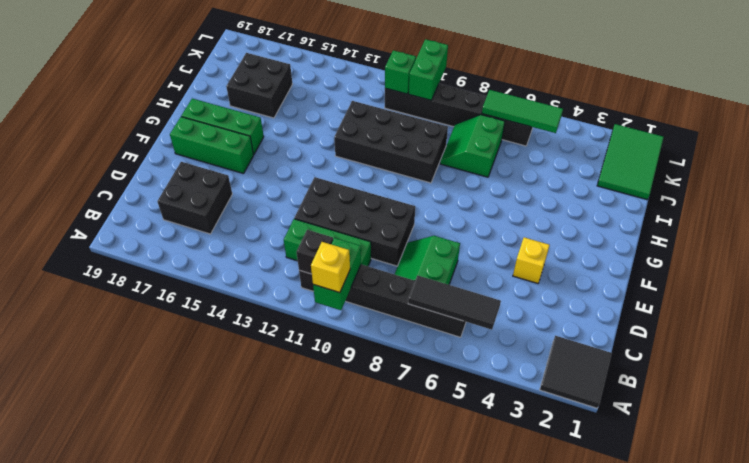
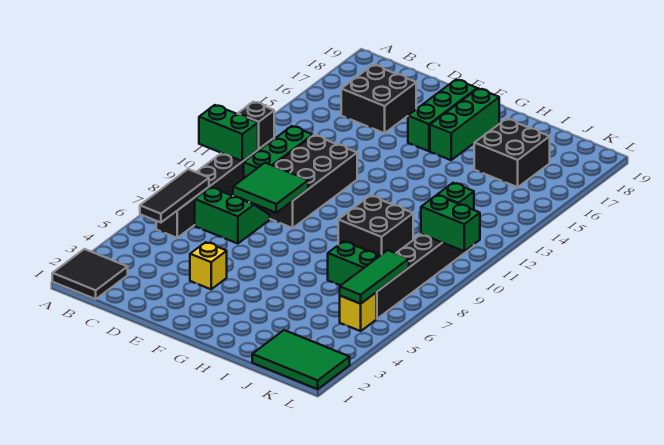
yellow brick A10 level 3 -> yellow brick K5 level 1
none -> green tile D8:E9 level 2
black brick H9:I12 level 1 -> black brick H9:I10 level 1

